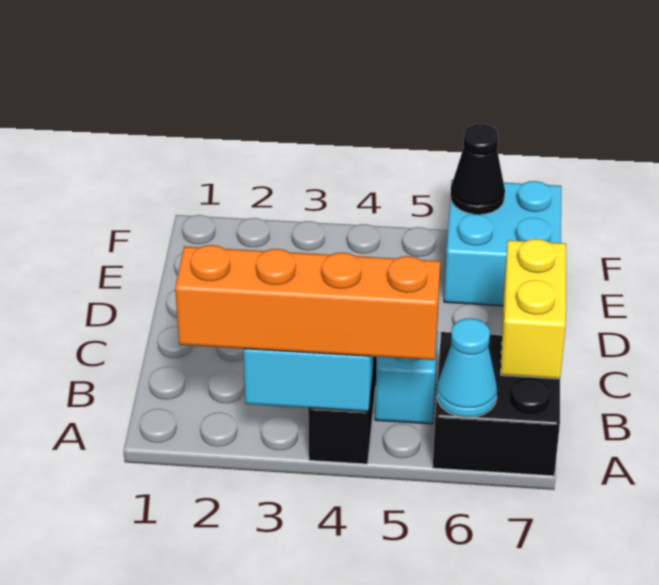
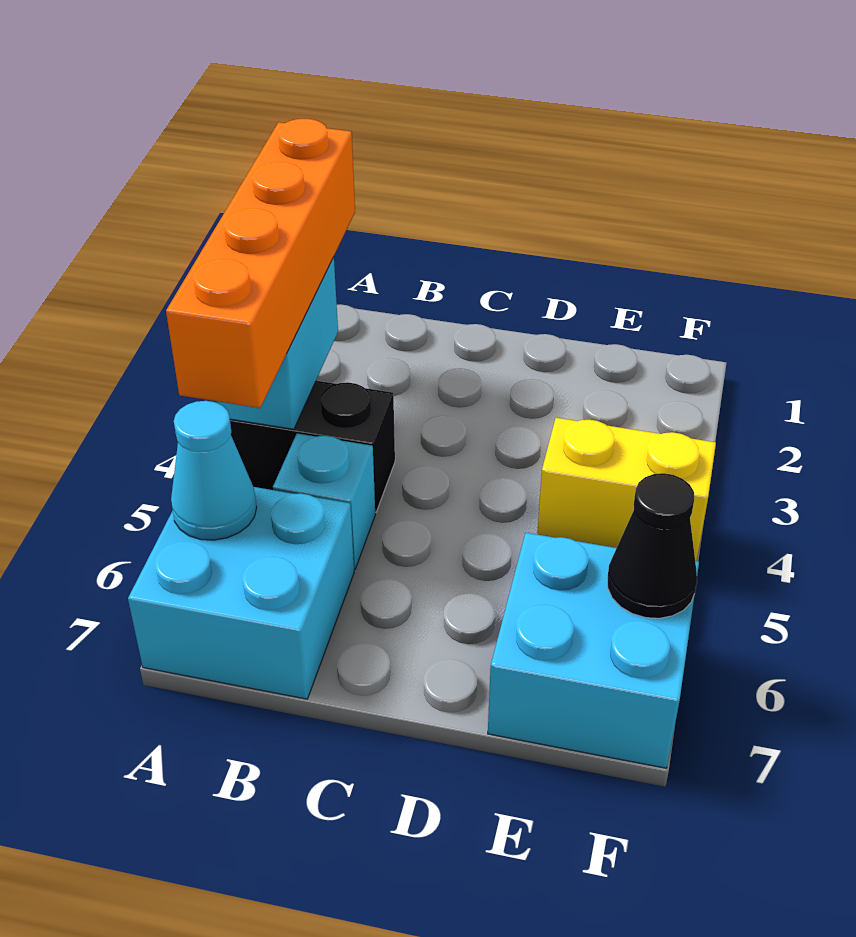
black brick A6:B7 level 1 -> cyan brick A6:B7 level 1
yellow brick B7:C7 level 2 -> yellow brick E4:F4 level 1

